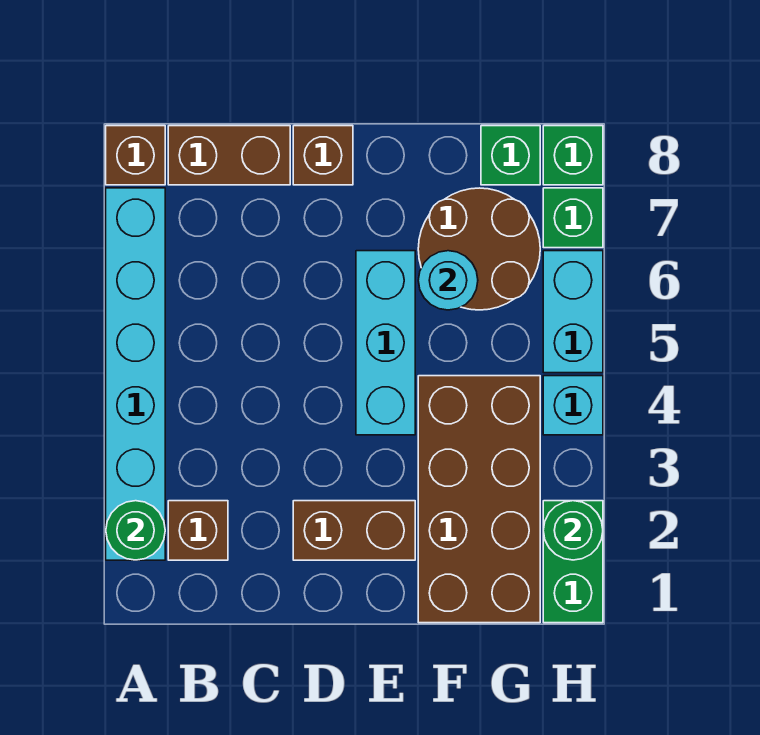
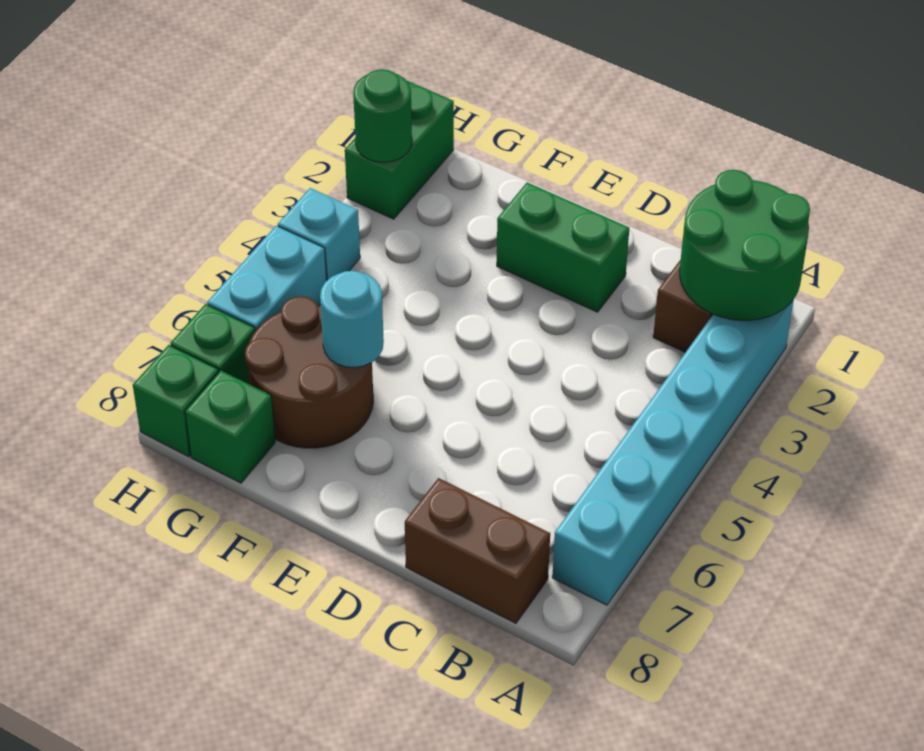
green round brick A2 level 2 -> green round brick A1:B2 level 2
brown brick A8 level 1 -> none
brown brick D2:E2 level 1 -> green brick D2:E2 level 1
brown brick D8 level 1 -> none
cyan brick E4:E6 level 1 -> none
brown brick F1:G4 level 1 -> none

